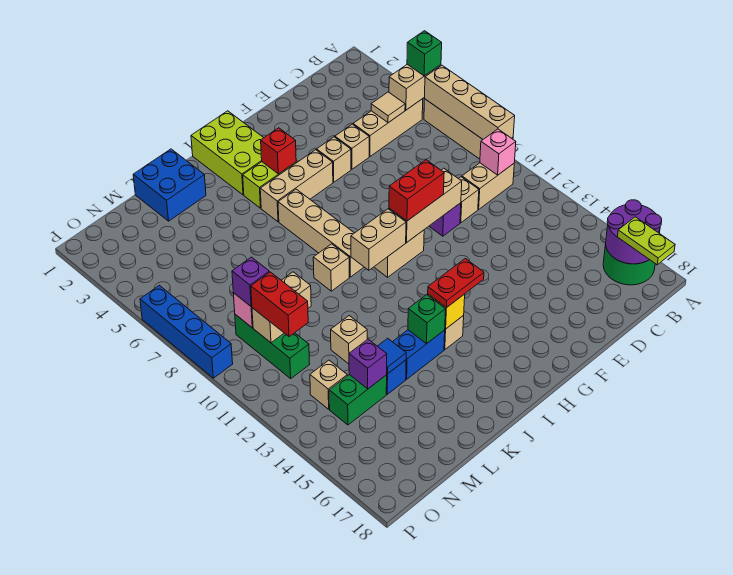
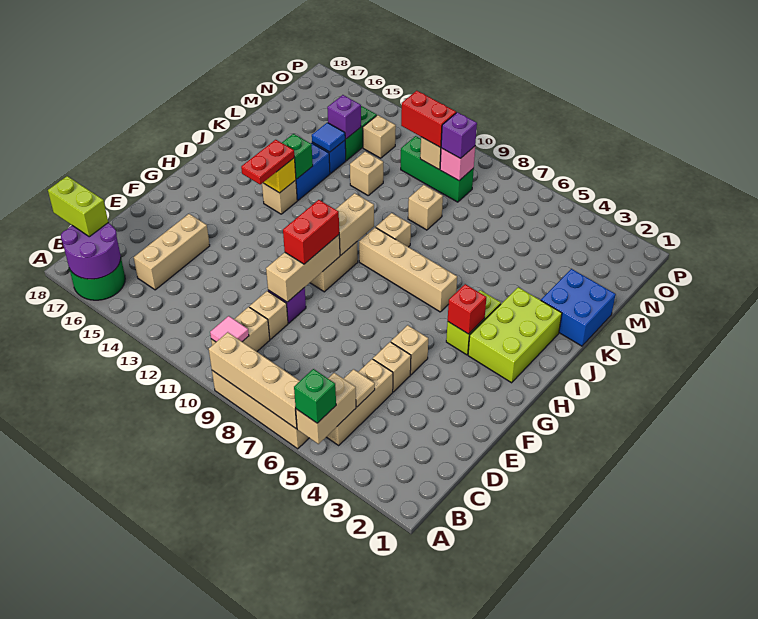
pink brick B10 level 2 -> pink tile B10 level 2
lime plate B17:B18 level 3 -> lime brick B17:B18 level 3
tan brick G5:I5 level 1 -> tan brick C15:E15 level 1
lime brick H1:I3 level 1 -> lime brick H2:J3 level 1
blue brick P6:P9 level 1 -> none

